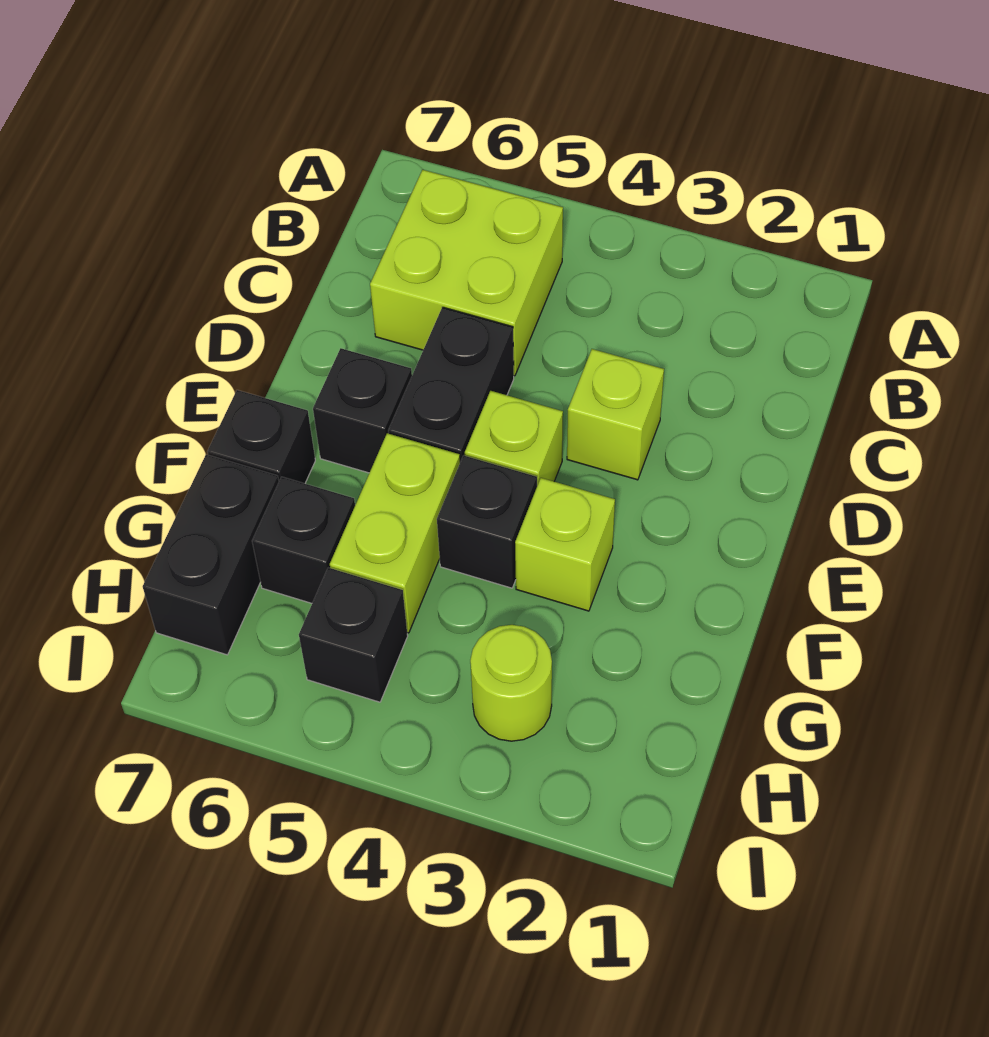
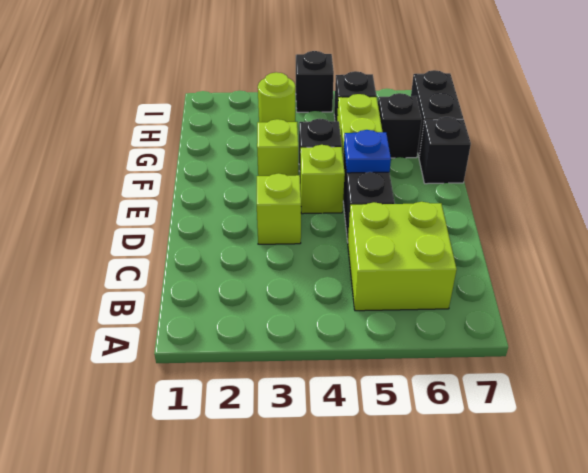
none -> blue plate E5 level 2
black brick E6 level 1 -> black brick I4 level 1

